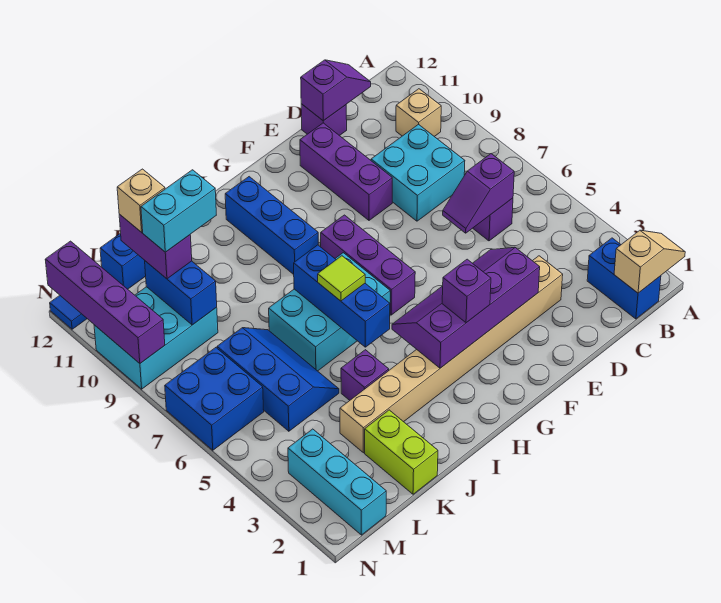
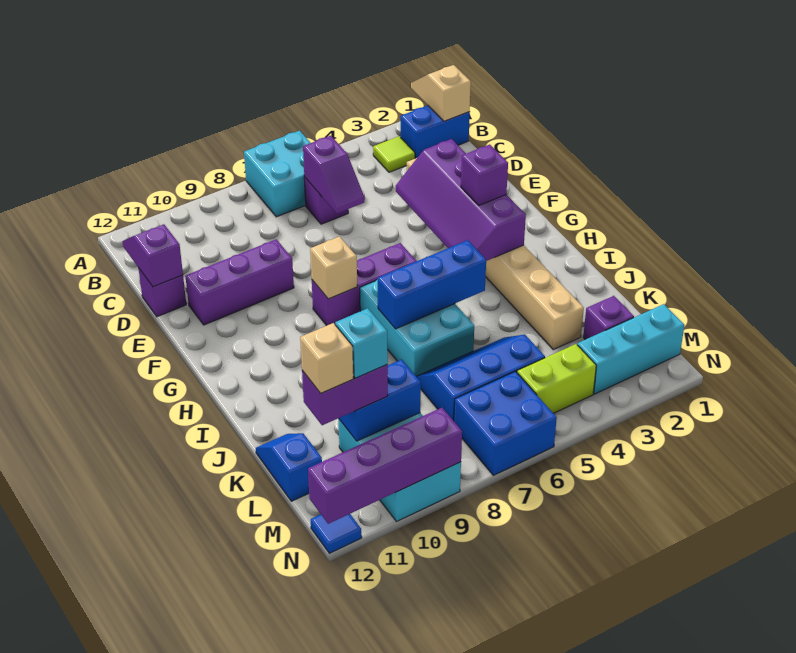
tan brick B10 level 1 -> tan brick G8 level 2
cyan brick C8:D9 level 1 -> cyan brick A6:B7 level 1
blue brick H9:H11 level 1 -> none
lime tile I6 level 3 -> lime tile B3 level 1
purple brick J4 level 1 -> purple brick L2 level 1
lime brick K1:K2 level 1 -> lime brick M4:M5 level 1
cyan brick K10:L10 level 4 -> cyan brick L10 level 4

